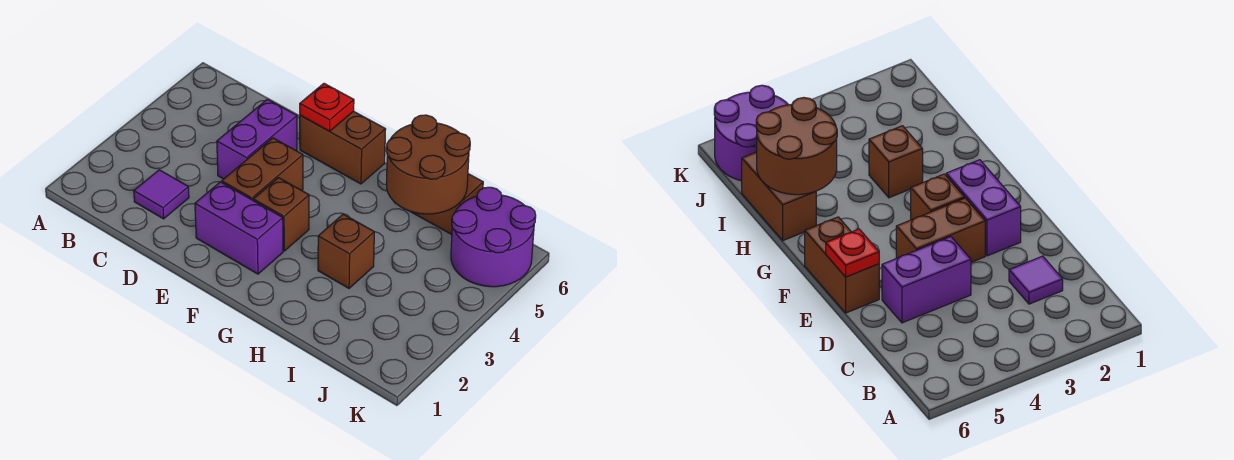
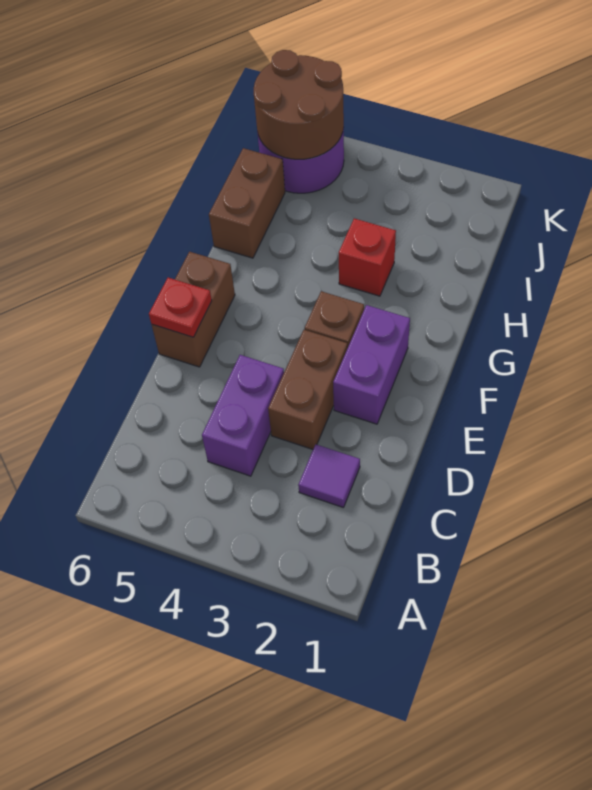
purple brick D4:D5 level 1 -> purple brick C4:D4 level 1
brown brick E3:E4 level 1 -> brown brick D3:E3 level 1
brown brick H3 level 1 -> red brick H3 level 1
brown round brick H5:I6 level 2 -> brown round brick J5:K6 level 2

